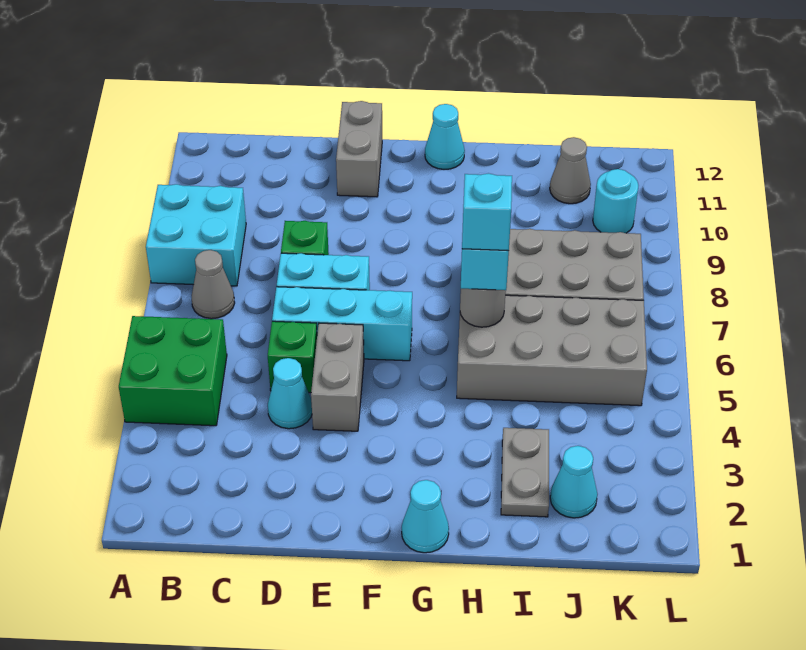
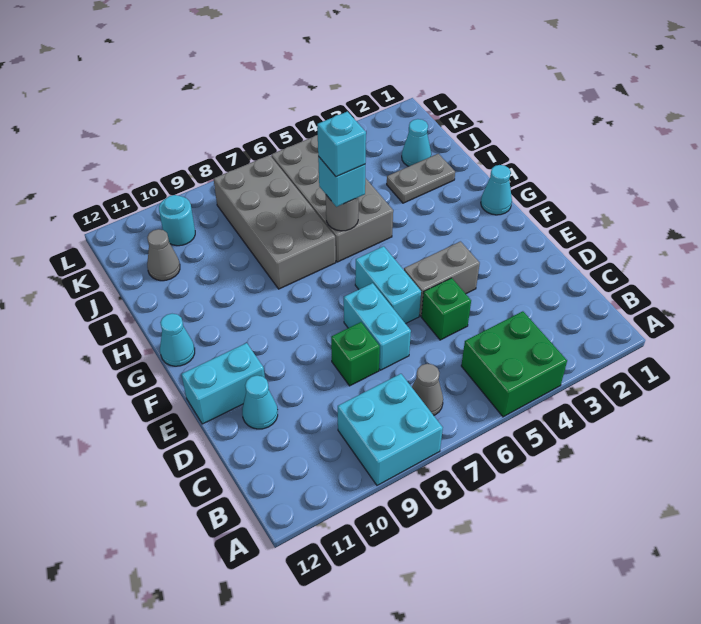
cyan cone D4 level 1 -> cyan cone D11 level 1
cyan brick D6:F6 level 1 -> cyan brick E6:F6 level 1
grey brick E11:E12 level 1 -> cyan brick E11:E12 level 1

